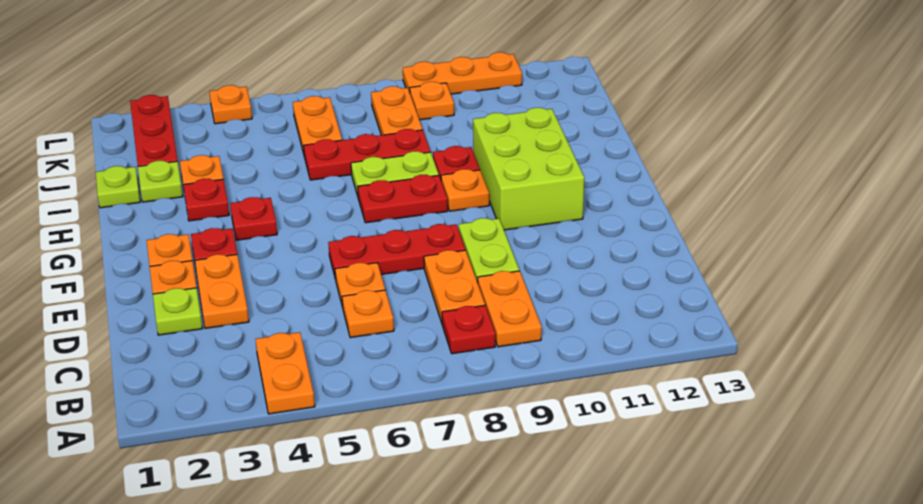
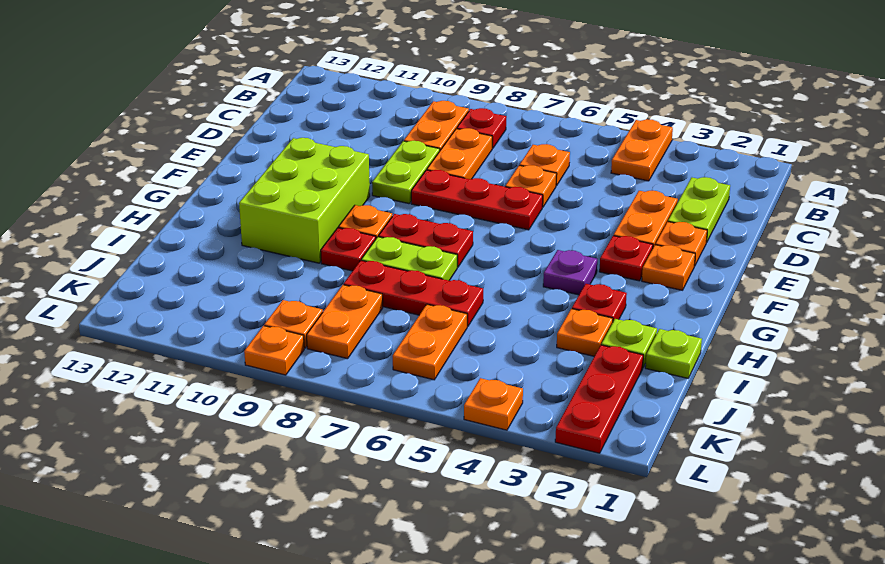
lime plate D2 level 1 -> lime plate C2:D2 level 1
red plate G4 level 1 -> purple plate G4 level 1
orange plate L9:L11 level 1 -> orange plate L9 level 1

